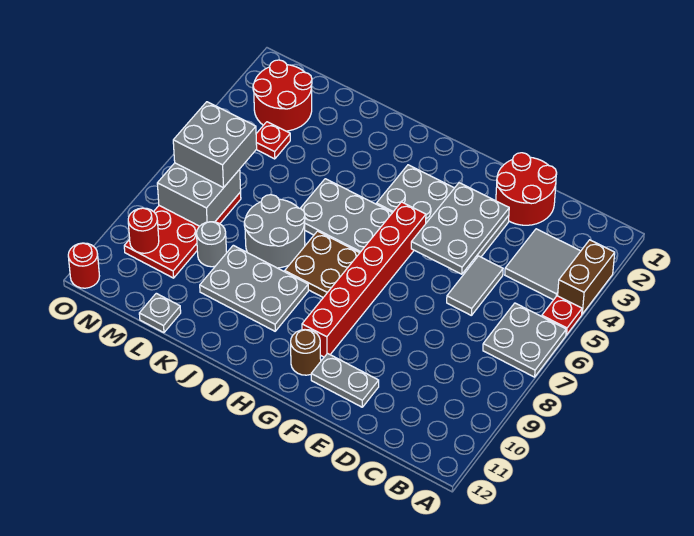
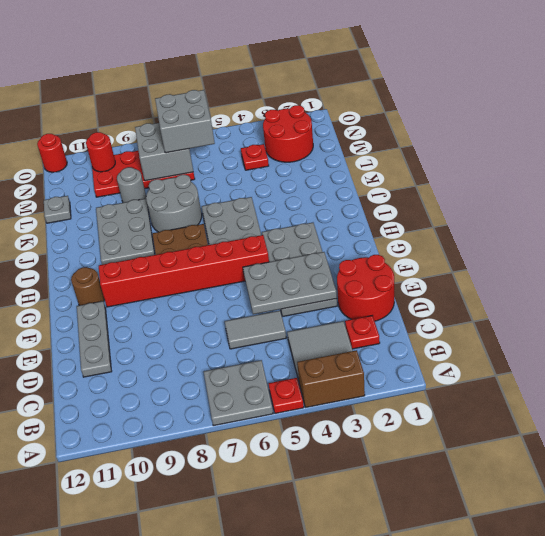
none -> red plate C2 level 1
grey plate E11:F11 level 1 -> grey plate D11:F11 level 1

